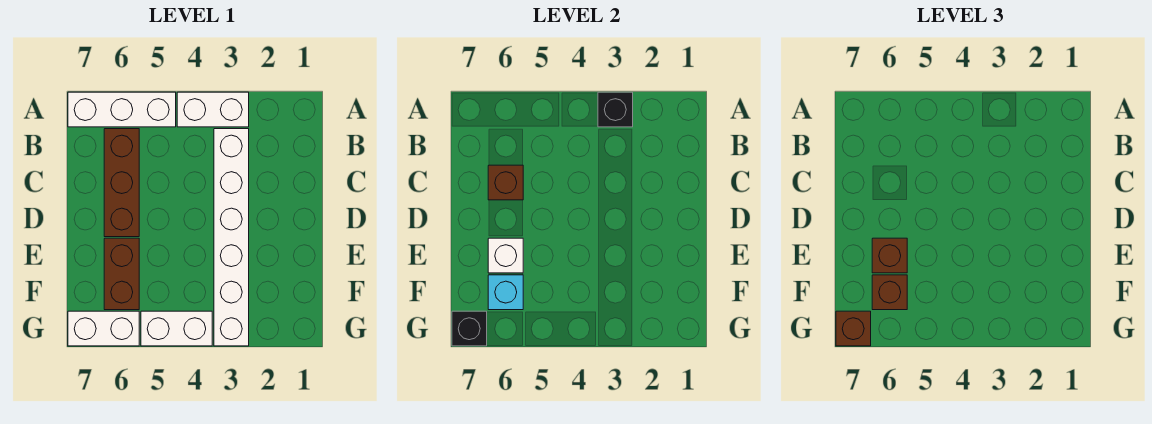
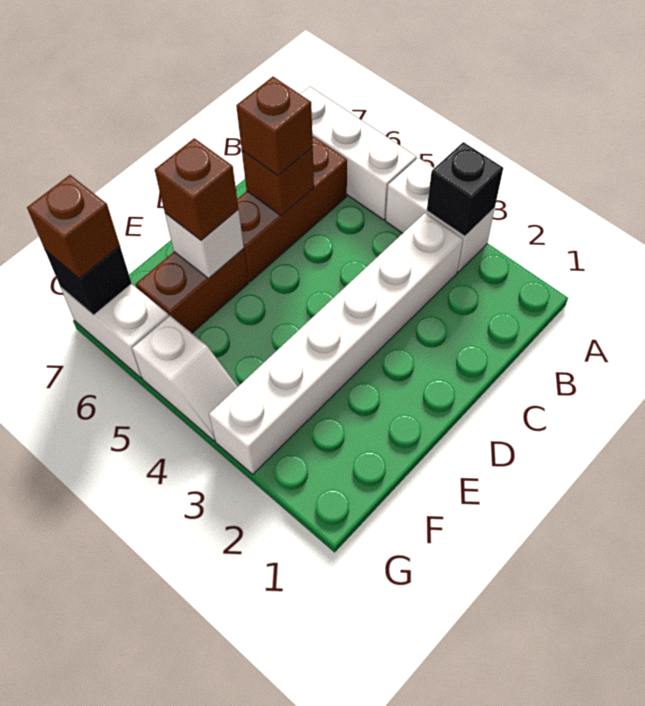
cyan brick F6 level 2 -> none
brown brick F6 level 3 -> brown brick C6 level 3
white brick G4:G5 level 1 -> white slope G4:G5 level 1 top 5

